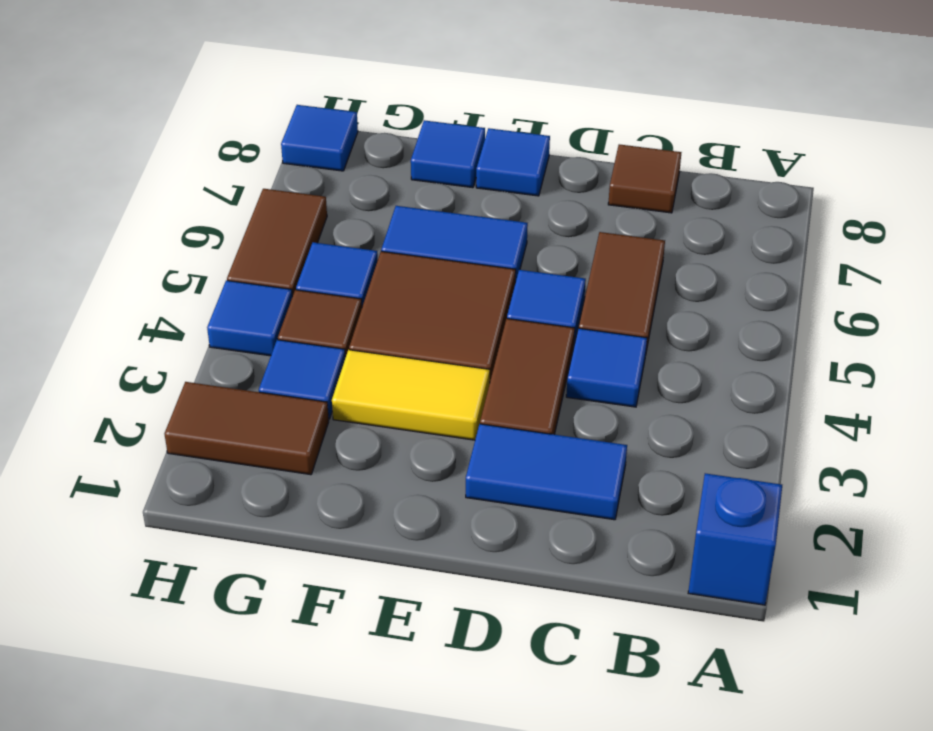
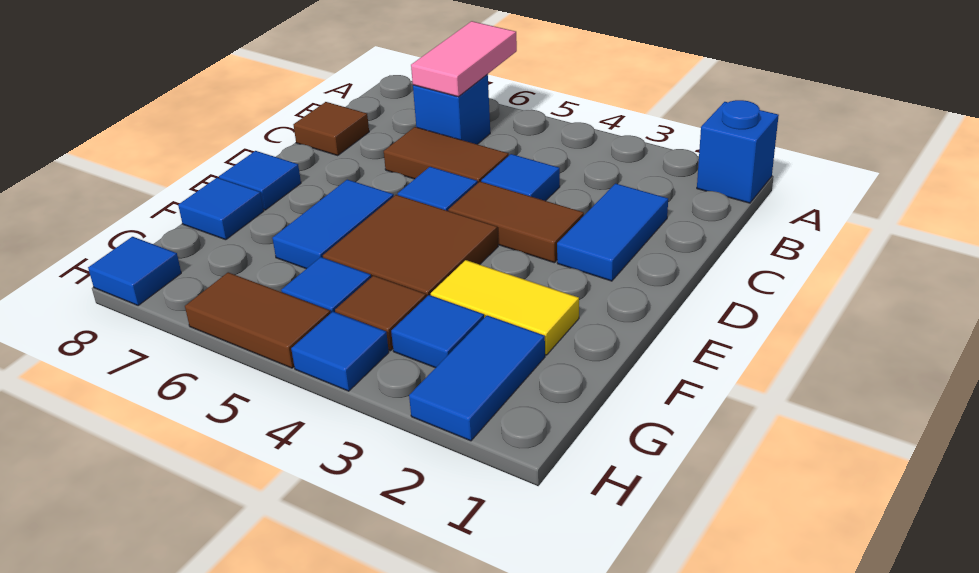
none -> pink tile A6:B6 level 2
none -> blue brick B6 level 1
yellow tile E3:F3 level 1 -> yellow tile F2:F3 level 1
brown tile G2:H2 level 1 -> blue tile G2:H2 level 1

